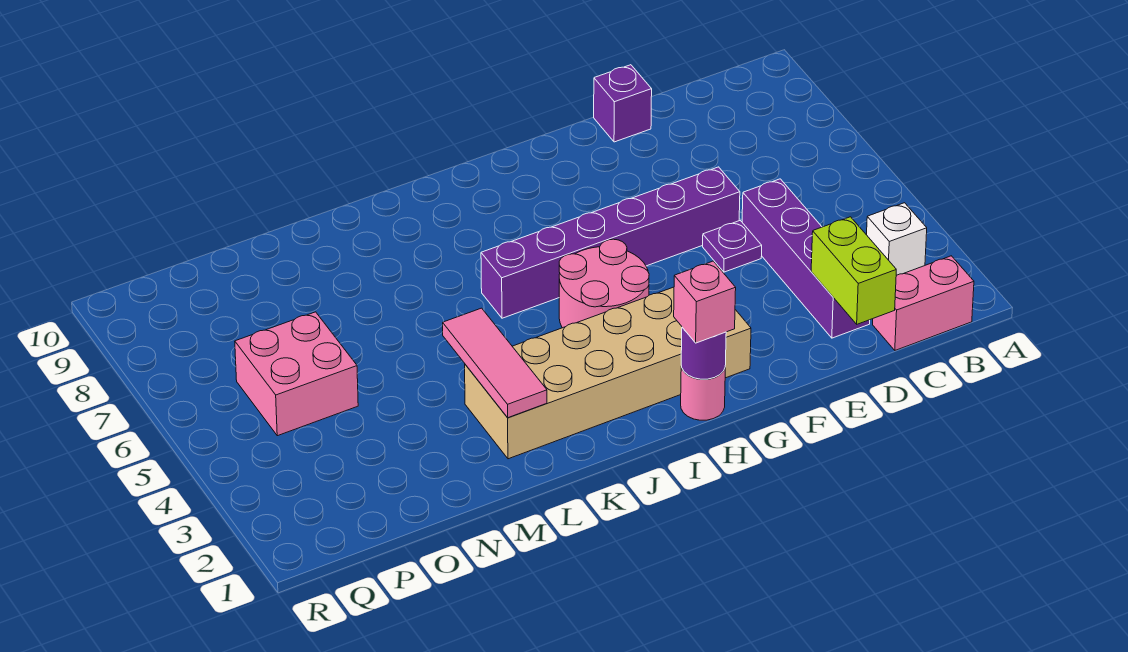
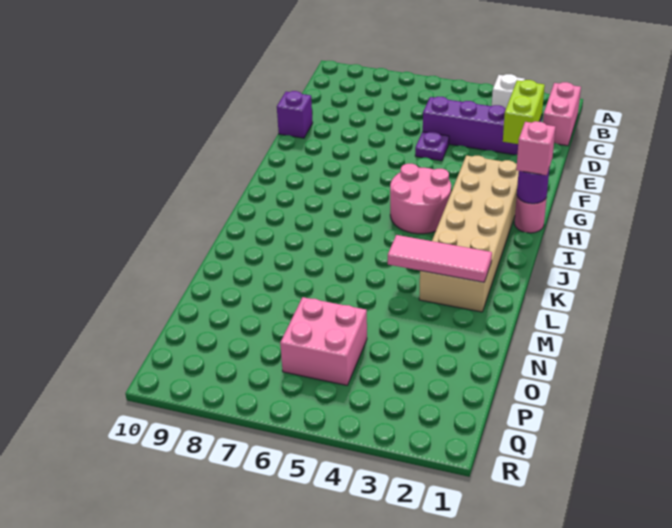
lime brick D1:D2 level 2 -> lime brick D2:E2 level 2
purple brick E6:J6 level 1 -> none

